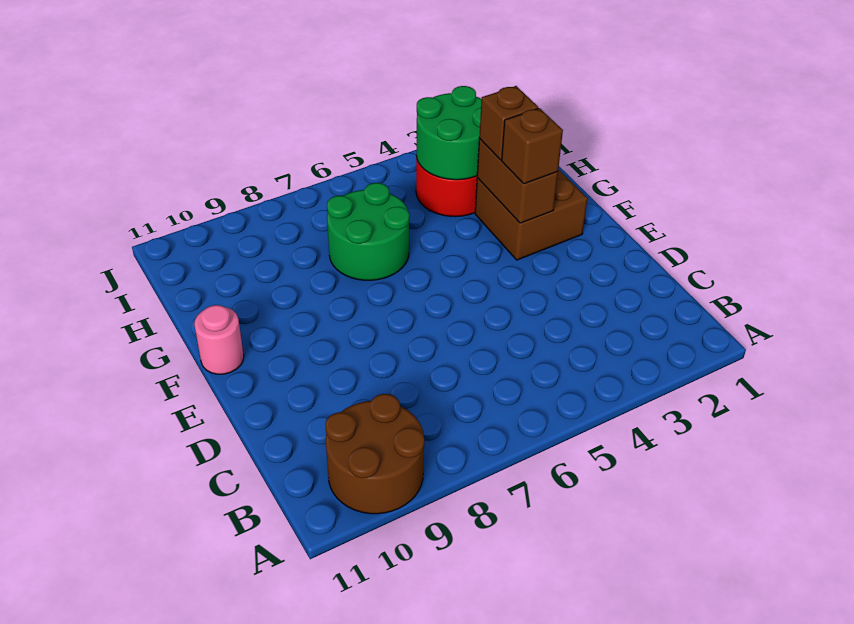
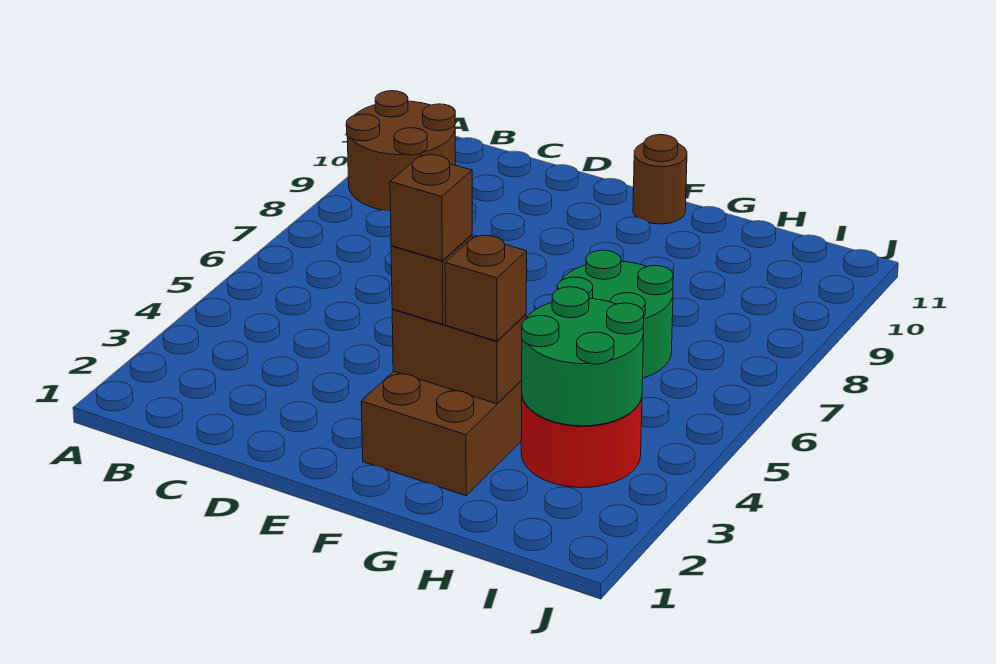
none -> brown brick F3 level 4
pink round brick F11 level 1 -> brown round brick F11 level 1

